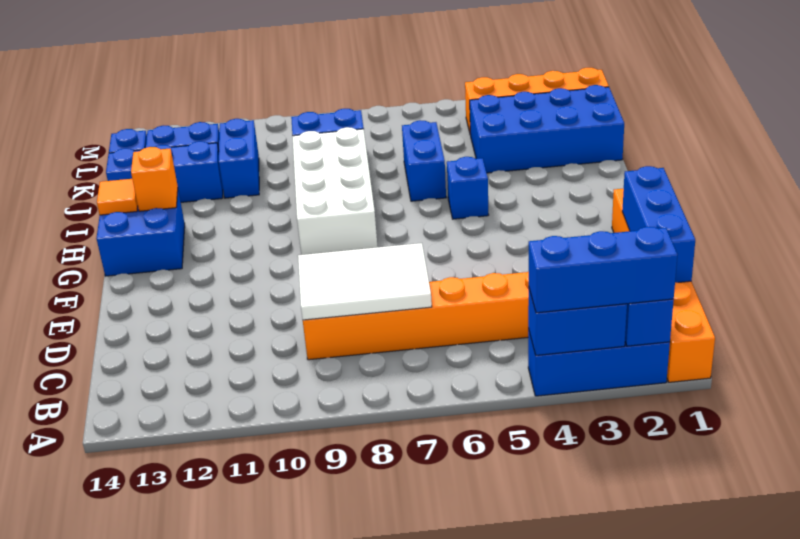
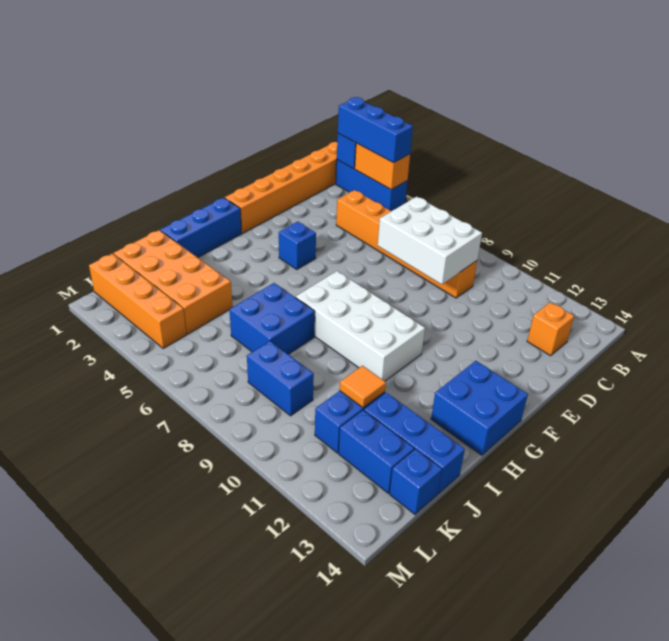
blue brick A3:A4 level 2 -> orange brick A3:A4 level 2
blue brick C1:E1 level 2 -> blue brick G1:I1 level 1
white tile C7:D9 level 2 -> white brick C7:D9 level 2
white brick G8:J9 level 1 -> white brick G7:H10 level 1
blue brick H5 level 1 -> blue brick F4 level 1
orange brick H13 level 2 -> orange brick C13 level 1
orange tile H14 level 2 -> orange tile J11 level 2
blue brick I6:J6 level 1 -> blue brick I6:J7 level 1
blue brick J1:K4 level 1 -> orange brick J1:K4 level 1

